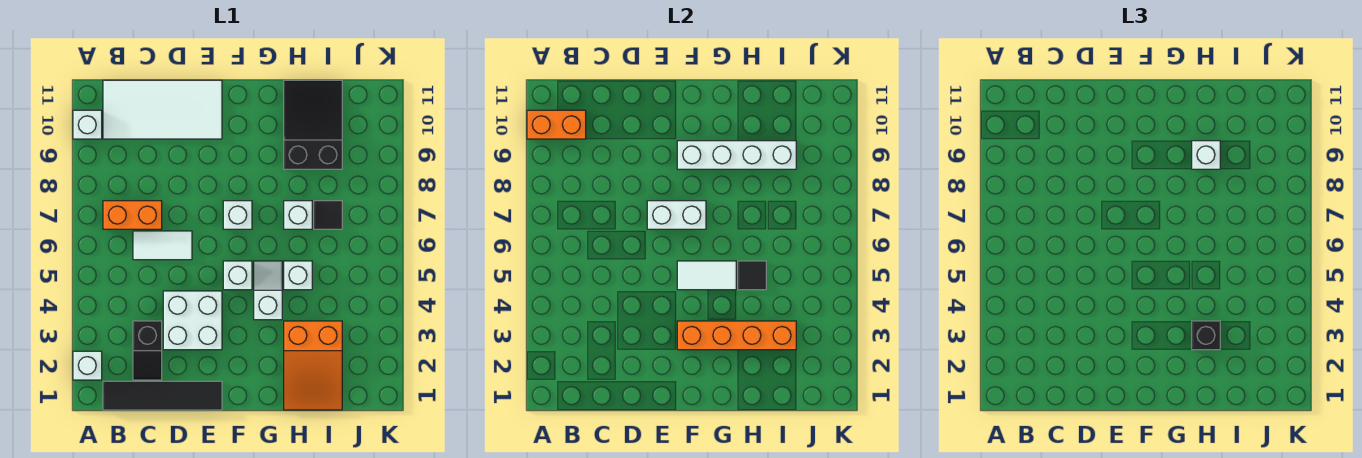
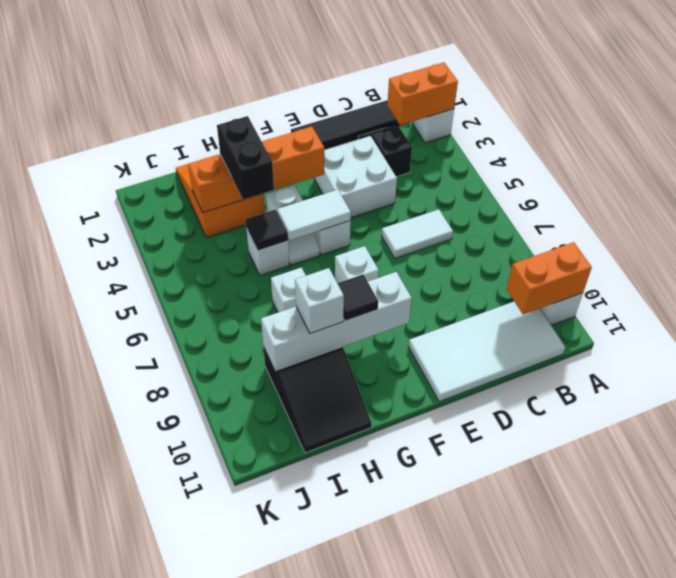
orange brick B7:C7 level 1 -> orange brick A2:B2 level 2
white brick E7:F7 level 2 -> none
black brick H3 level 3 -> black brick H3:H4 level 3
black tile I7 level 1 -> black tile G9 level 3

